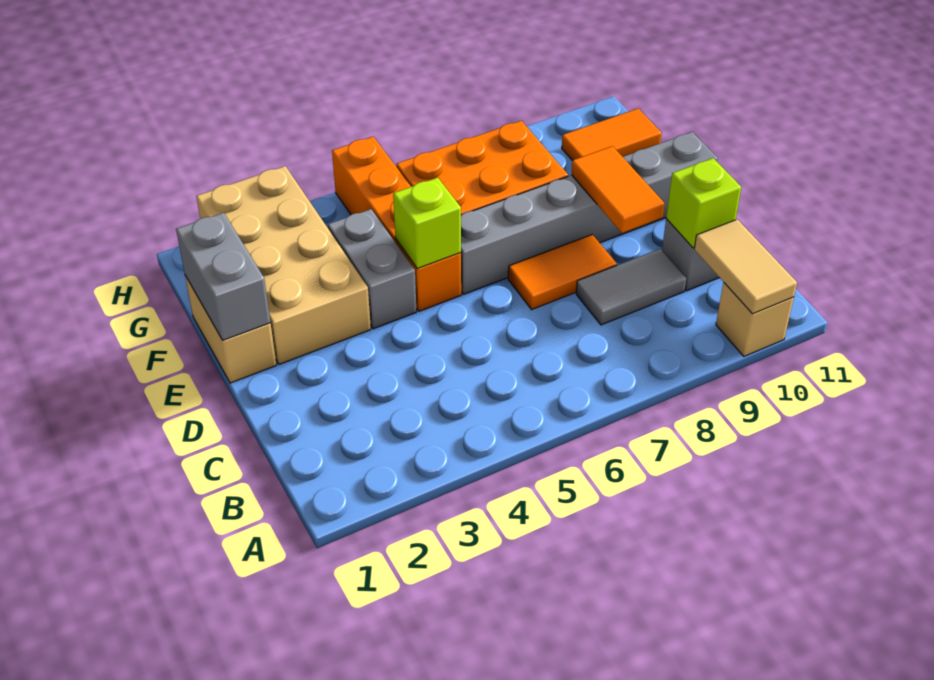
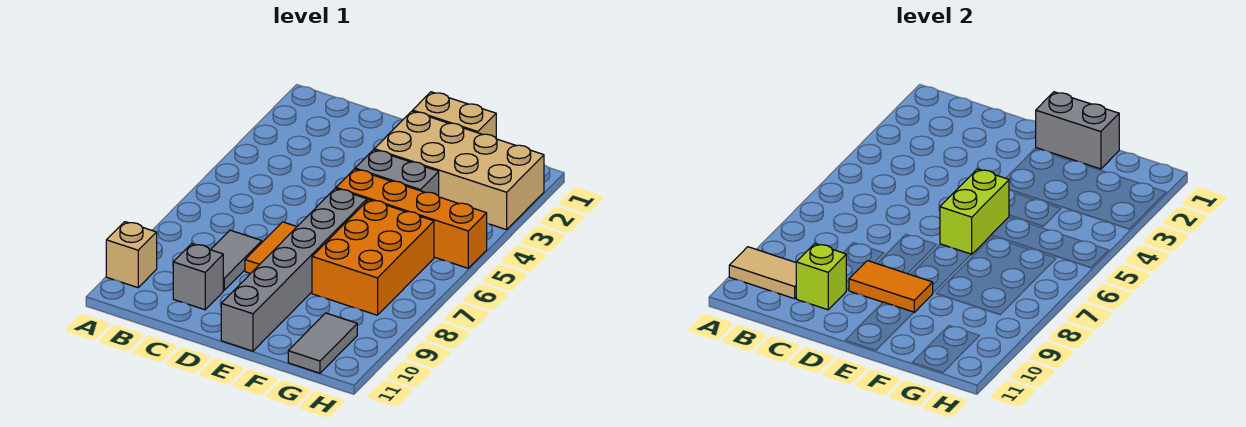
lime brick E5 level 2 -> lime brick E5:E6 level 2
orange tile G10:G11 level 1 -> grey tile G10:G11 level 1

